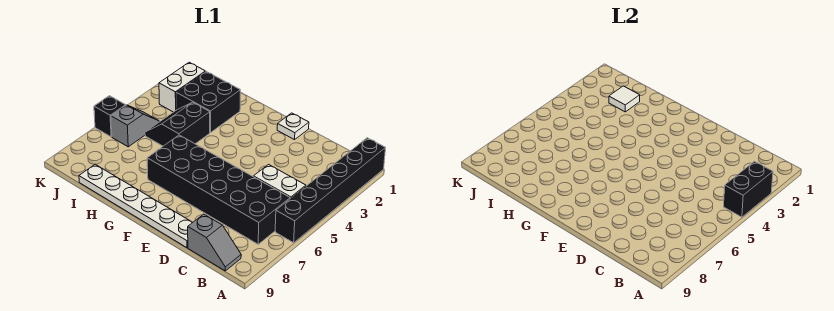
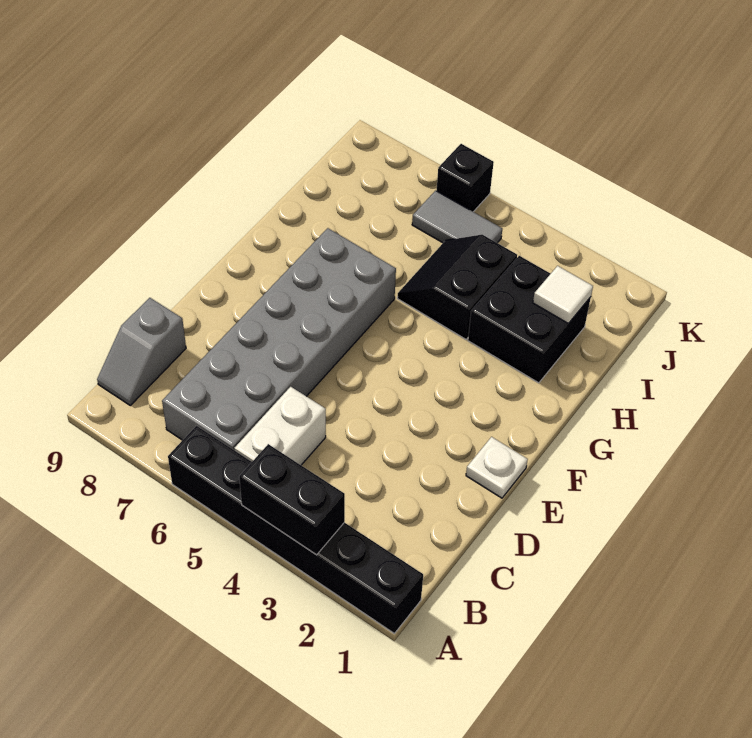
black brick B6:G7 level 1 -> grey brick B6:G7 level 1
white plate D9:I9 level 1 -> none
black slope H4:I5 level 1 top H -> black slope H4:I5 level 1 top 4
white brick J2:J3 level 1 -> none
grey slope J5:J6 level 1 top 6 -> grey tile J5:J6 level 1

